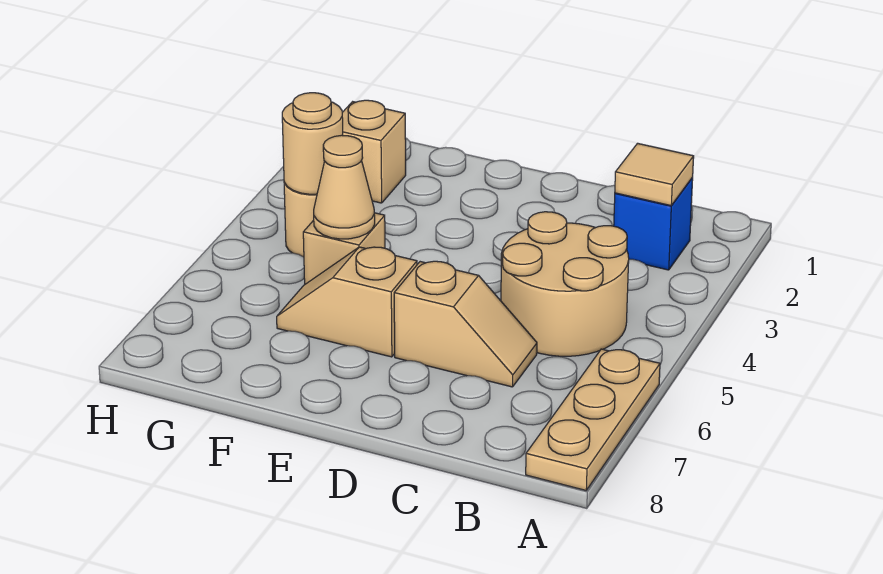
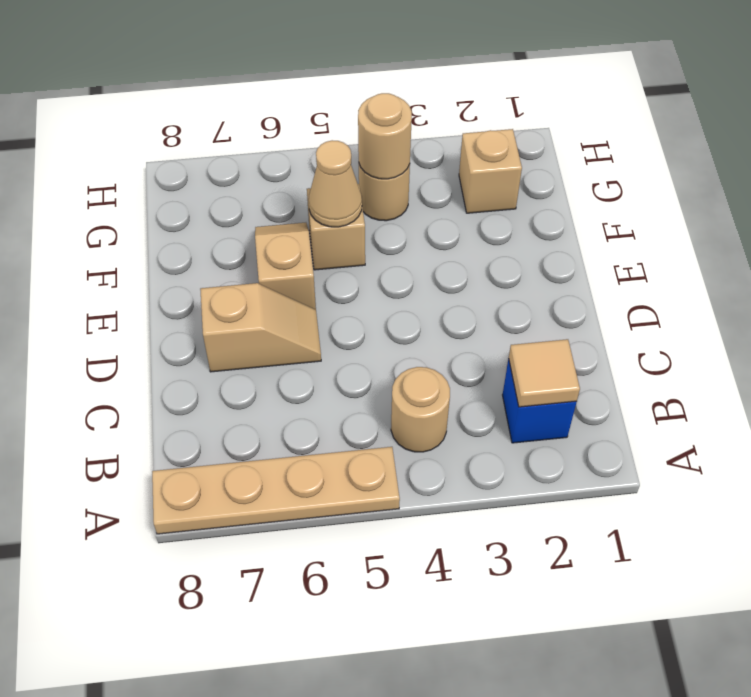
tan plate A6:A8 level 1 -> tan plate A5:A8 level 1
tan round brick B4:C5 level 1 -> tan round brick B4 level 1
tan slope C6:D6 level 1 top D -> tan slope D6:D7 level 1 top 7

